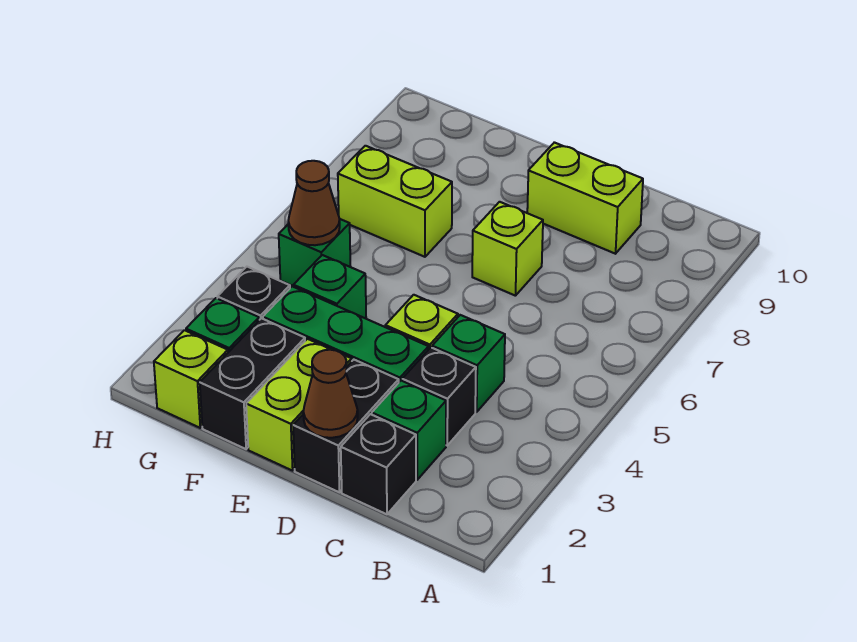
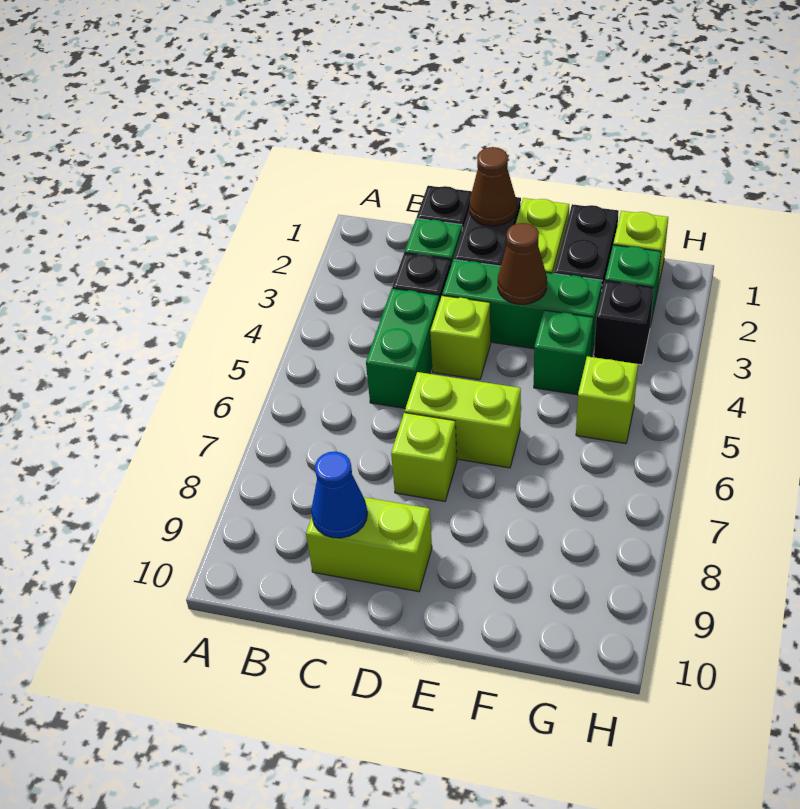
green brick C4 level 1 -> green brick C4:C5 level 1
none -> blue cone C9 level 2
lime brick F7:G7 level 1 -> lime brick D6:E6 level 1
green brick G5 level 1 -> lime brick G5 level 1
brown cone G5 level 2 -> brown cone E3 level 2

